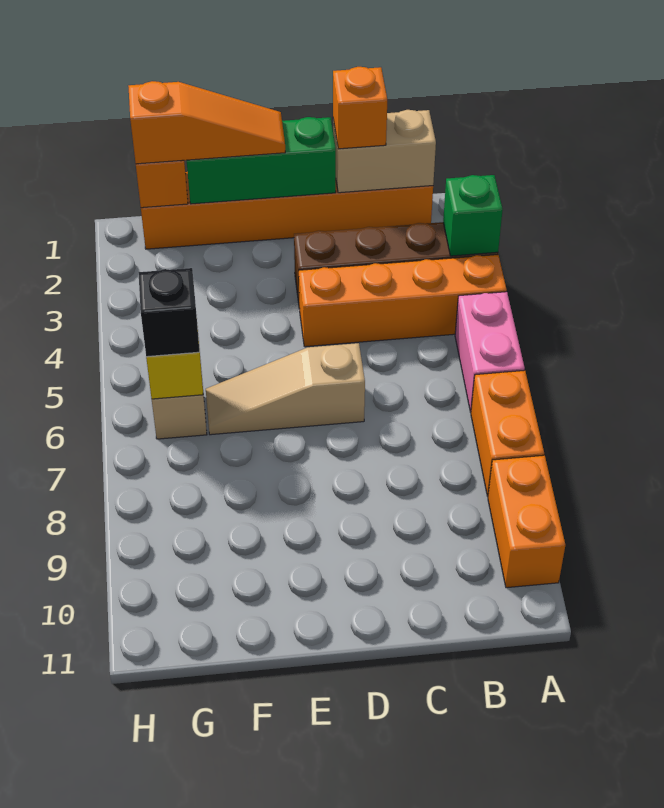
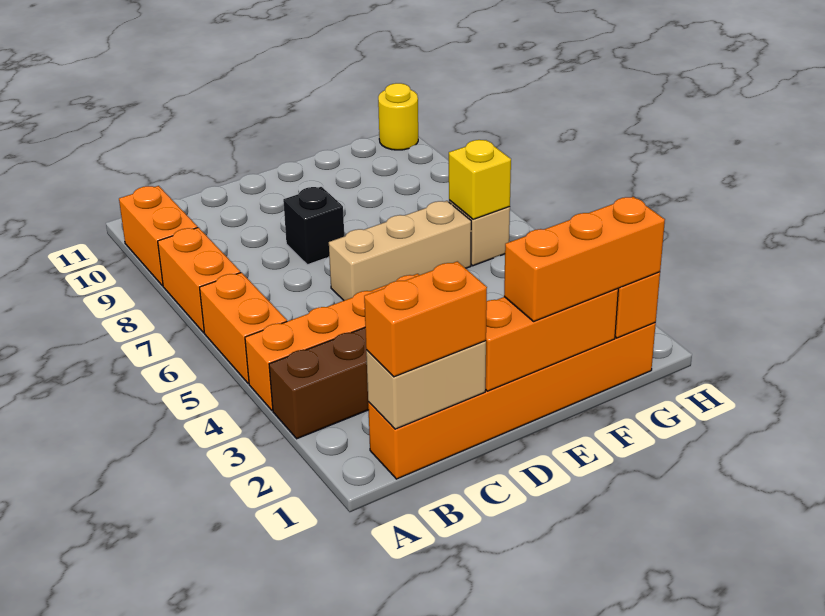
green brick A3 level 2 -> none
pink brick A5:A6 level 1 -> orange brick A5:A6 level 1
orange brick C1 level 3 -> orange brick B1:C1 level 3
green brick D1:F1 level 2 -> orange brick D1:F1 level 2
tan slope D6:F6 level 1 top D -> tan brick D6:F6 level 1
orange slope E1:G1 level 3 top G -> orange brick E1:G1 level 3
black brick G6 level 3 -> black brick D8 level 1
none -> yellow round brick H11 level 1

